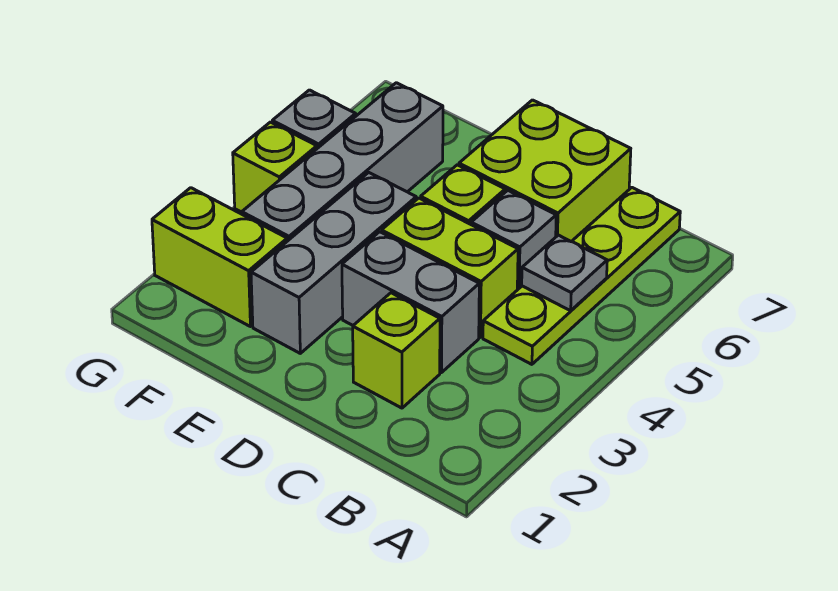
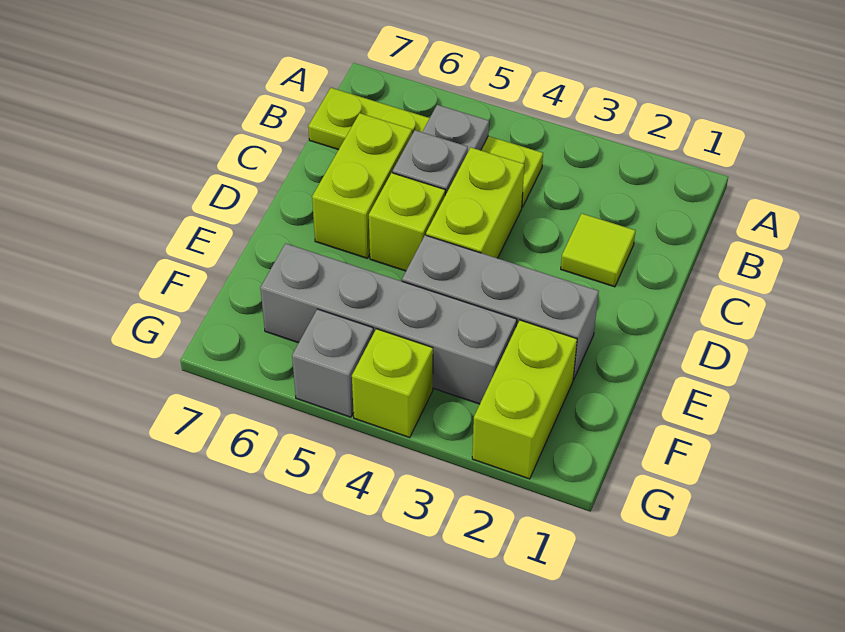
lime brick C2 level 1 -> lime tile C2 level 1
grey brick C3:D3 level 1 -> none
lime brick C6:D7 level 1 -> lime brick C6:D6 level 1

